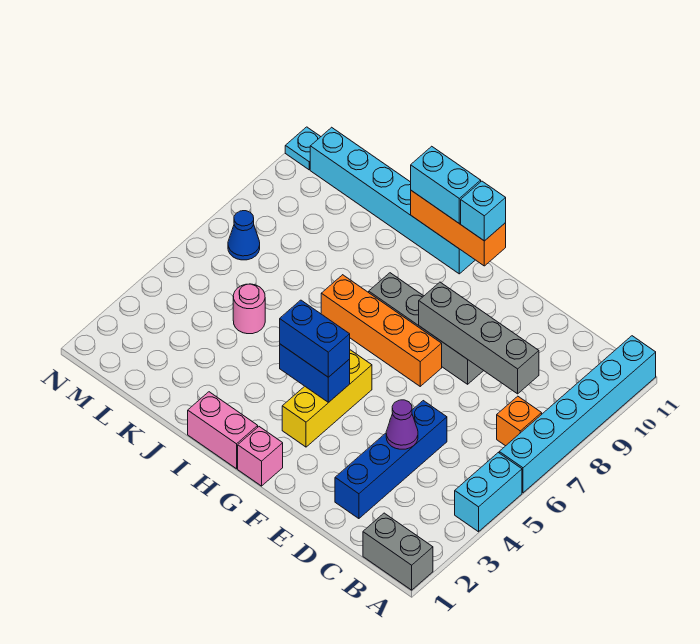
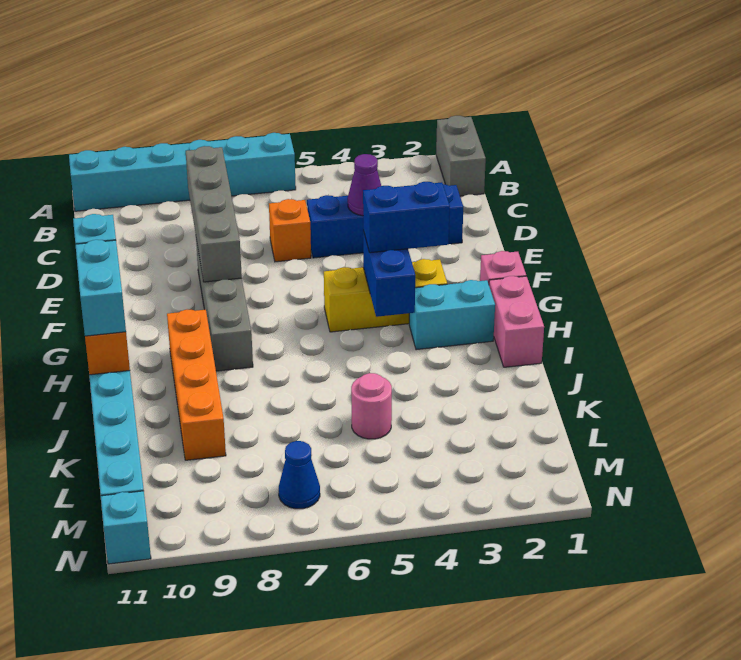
cyan brick A4:A5 level 1 -> cyan brick H2:H3 level 1
orange brick B7 level 1 -> orange brick D6 level 1
orange brick F7:I7 level 1 -> orange brick H9:K9 level 1
blue brick G4:H4 level 3 -> blue brick G3:G4 level 3
cyan plate N11 level 1 -> cyan brick N11 level 1

